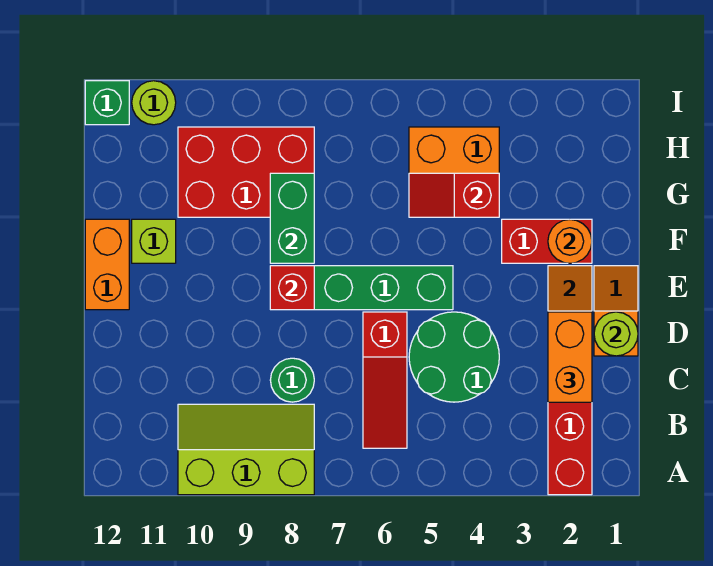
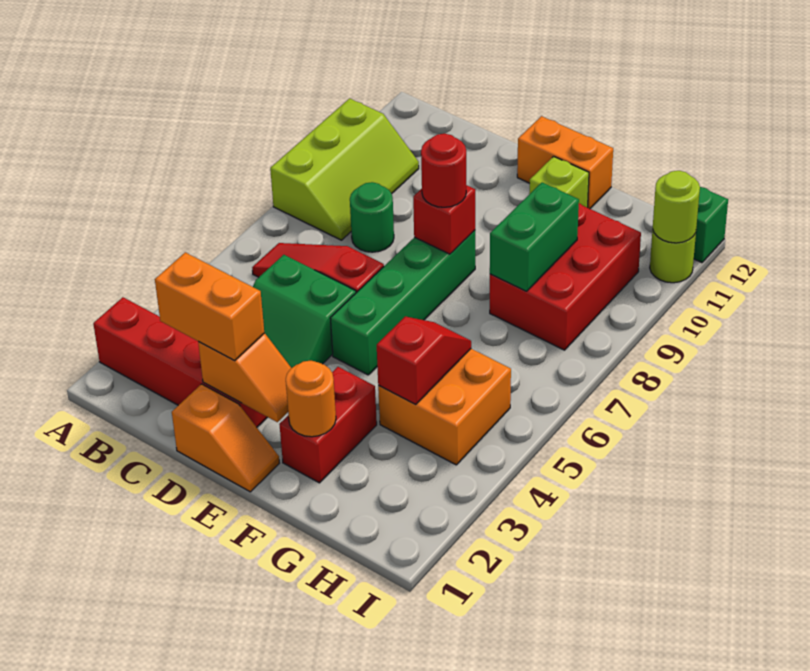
green round brick C4:D5 level 1 -> green slope C4:D5 level 1 top 5
lime round brick D1 level 2 -> lime round brick I11 level 2
none -> red round brick E8 level 3
green brick F8:G8 level 2 -> green brick G8:G9 level 2

